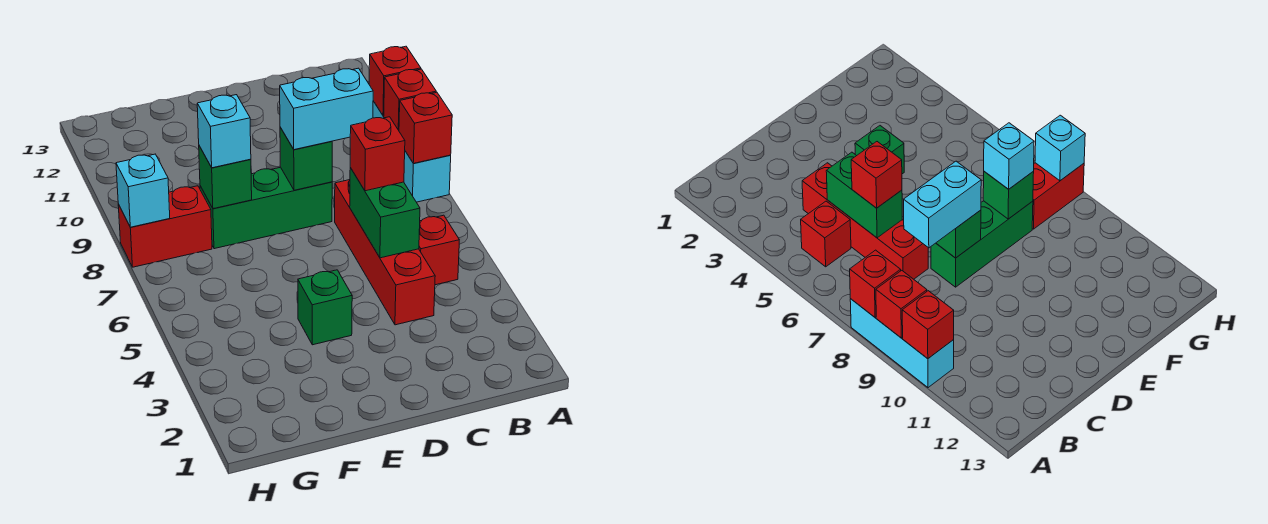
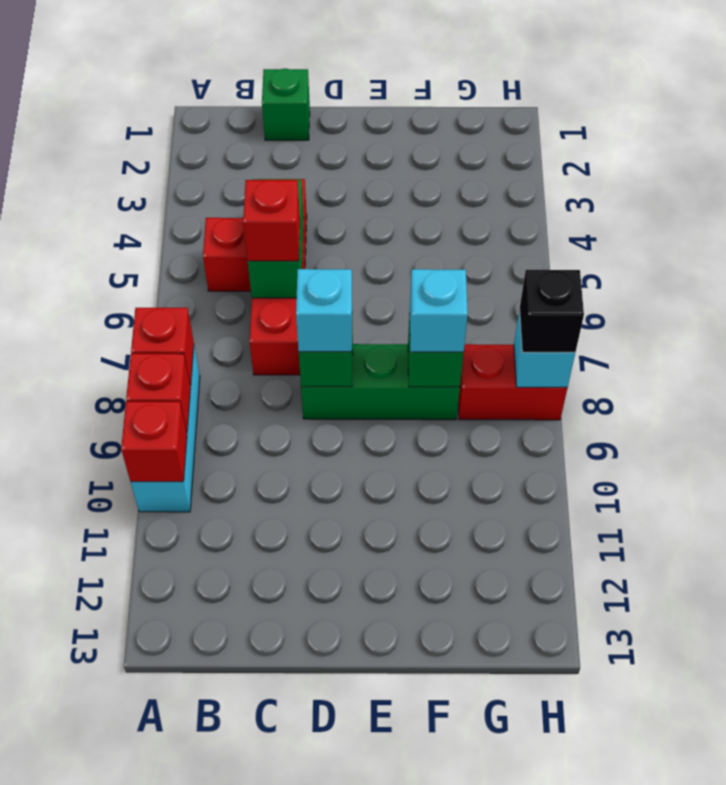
cyan brick C8:D8 level 3 -> cyan brick D8 level 3
green brick E4 level 1 -> green brick C1 level 1
none -> black brick H8 level 3

